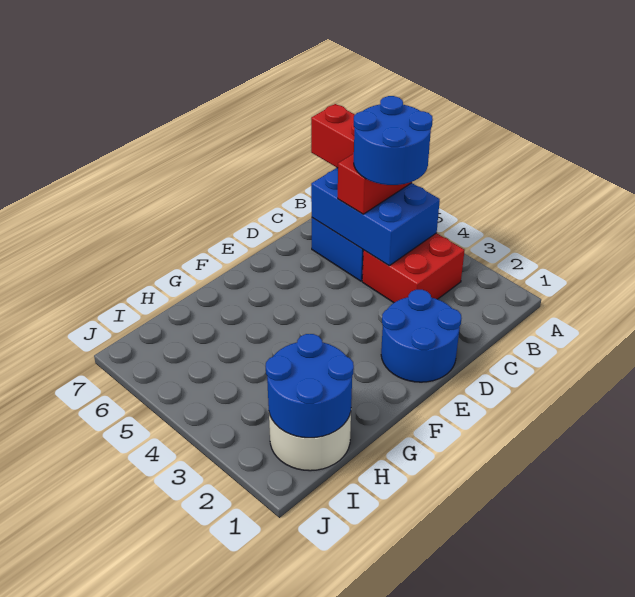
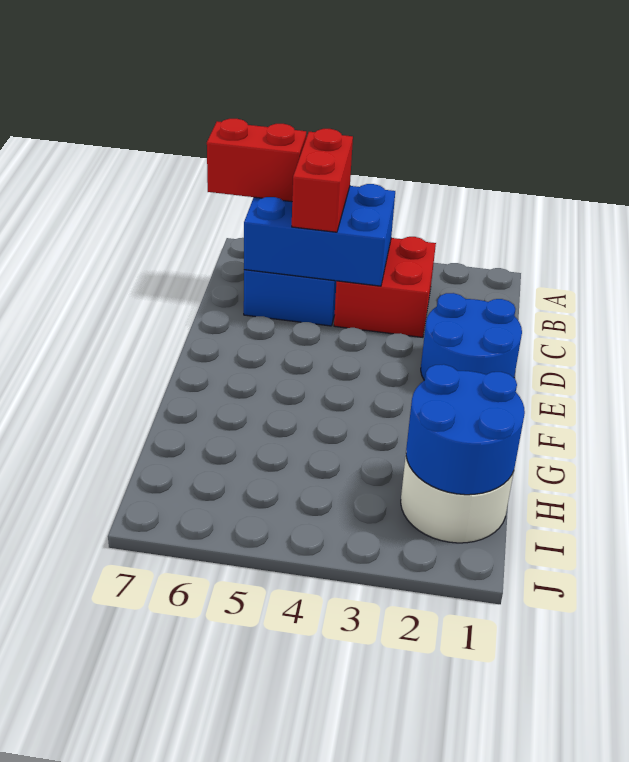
blue round brick B4:C5 level 4 -> none

